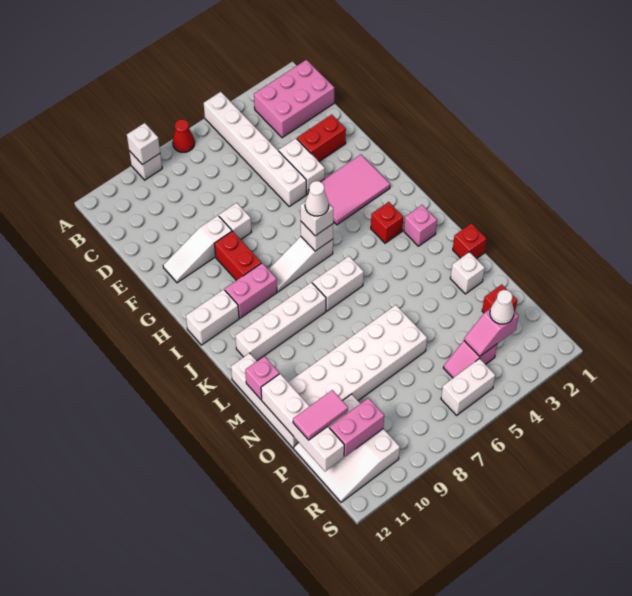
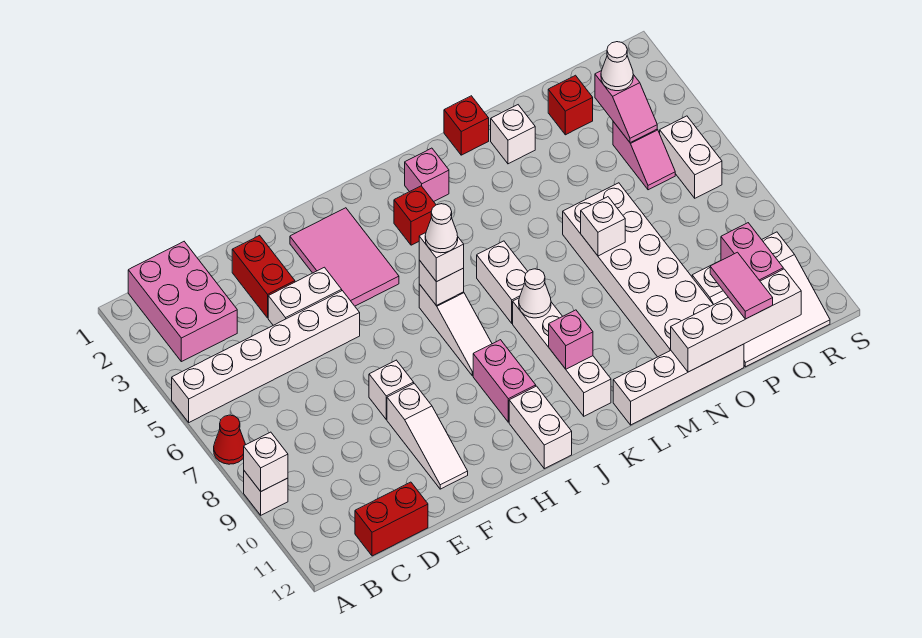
red brick G9:H9 level 1 -> red brick C12:D12 level 1
none -> white cone K8 level 2
pink brick M12 level 2 -> pink brick K10 level 2
none -> white brick N7 level 2

